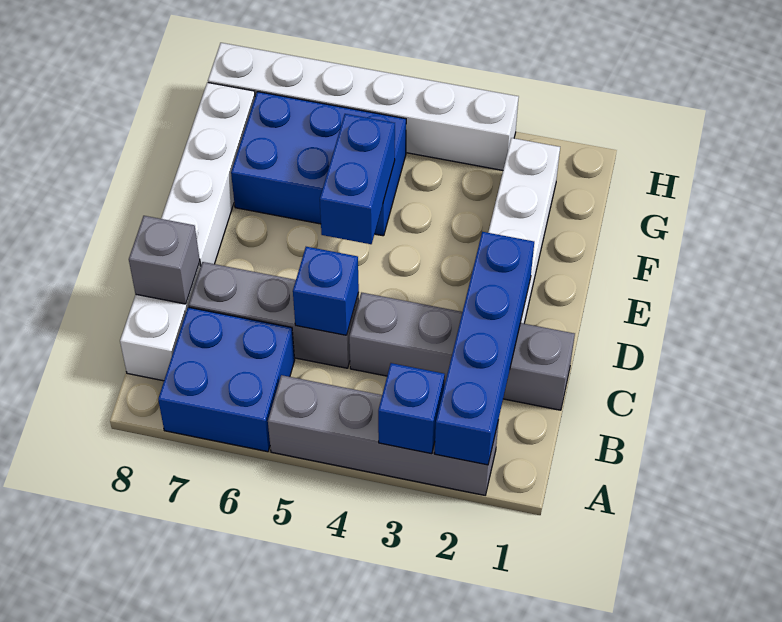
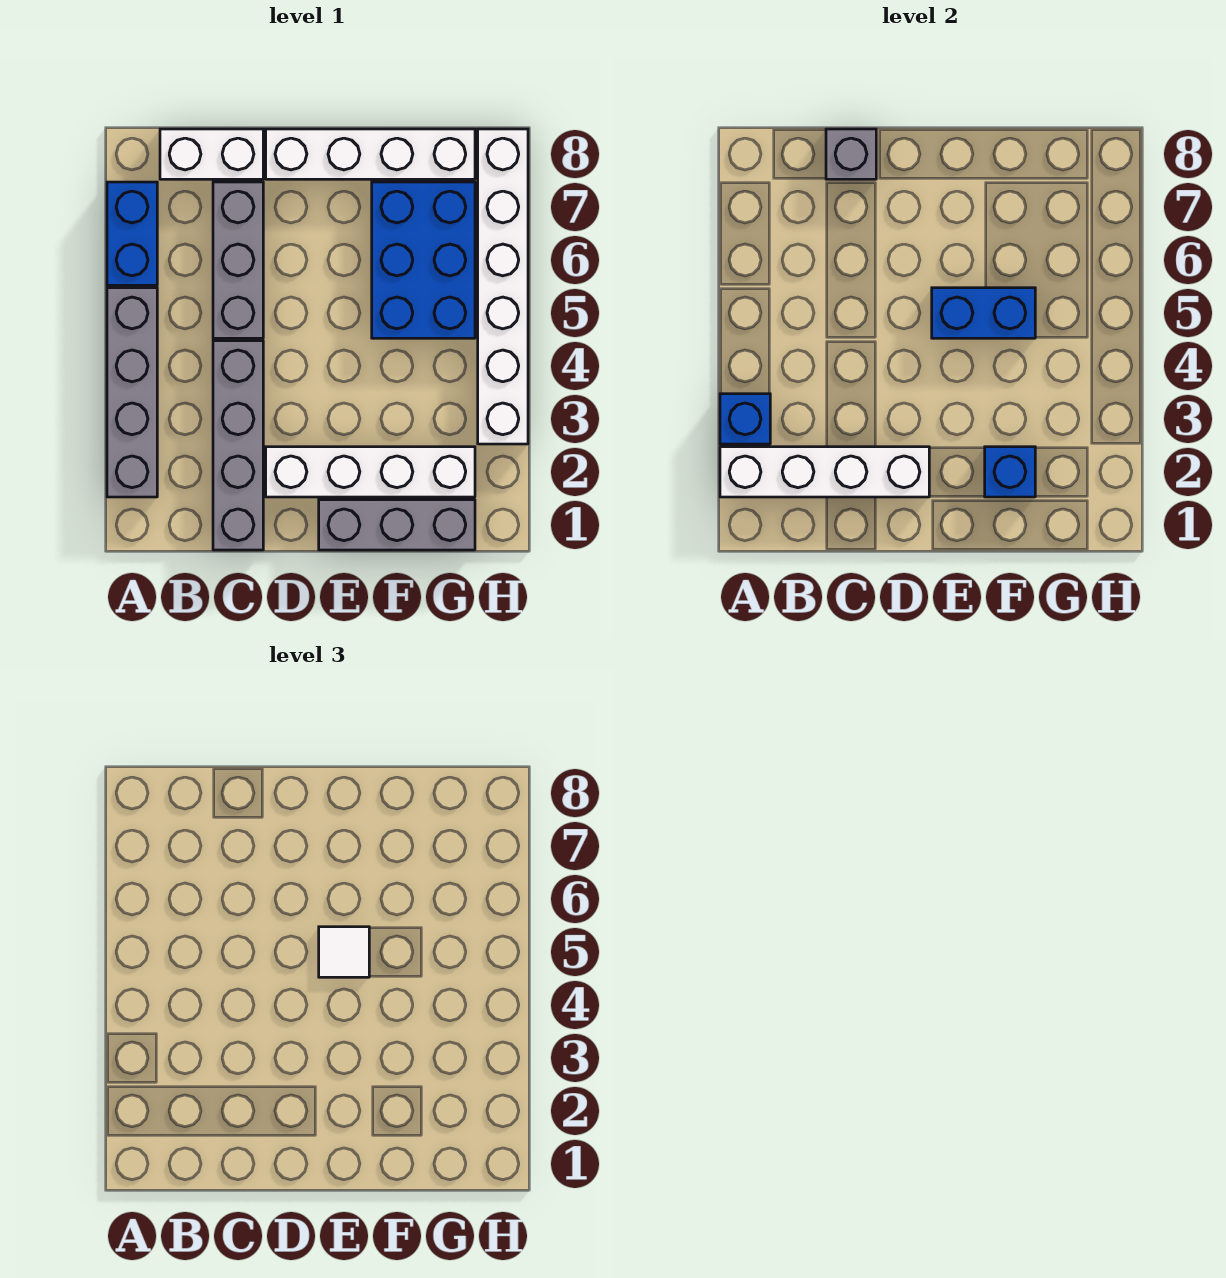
blue brick A2:D2 level 2 -> white brick A2:D2 level 2
blue brick A6:B7 level 1 -> blue brick A6:A7 level 1
blue brick C5 level 2 -> blue brick F2 level 2
none -> grey brick E1:G1 level 1
none -> white tile E5 level 3

